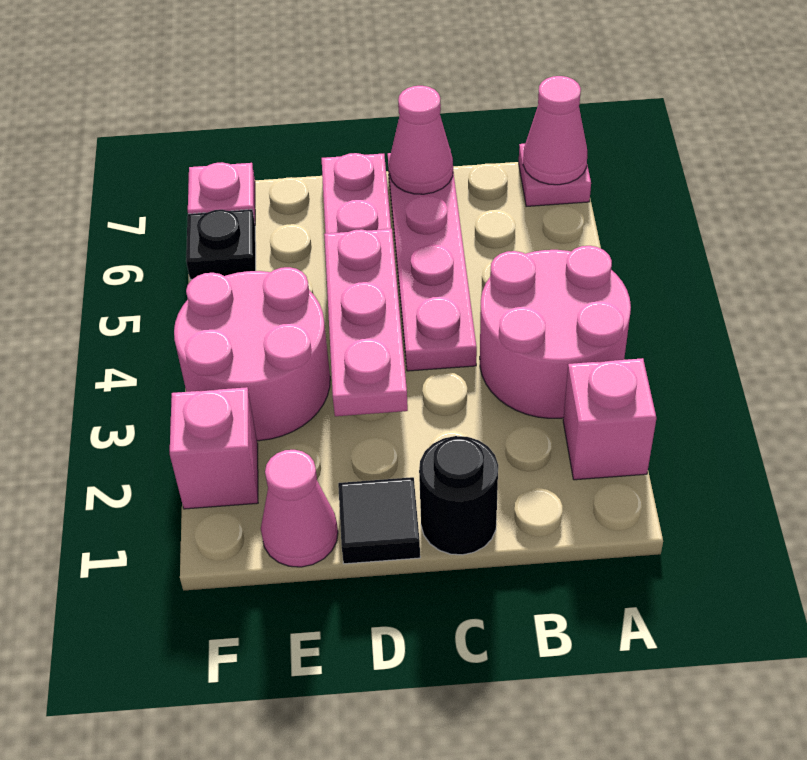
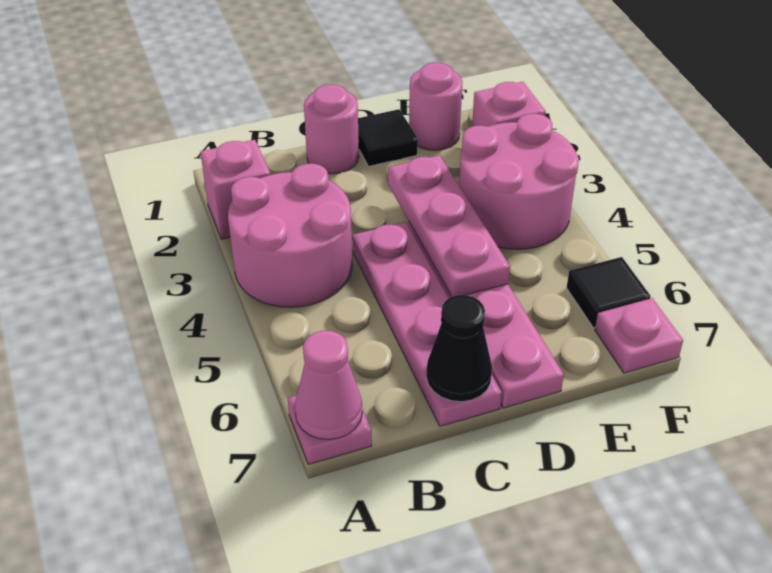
black round brick C1 level 1 -> pink round brick C1 level 1
pink cone C7 level 2 -> black cone C7 level 2
pink cone E1 level 1 -> pink round brick E1 level 1
black plate F6 level 1 -> black tile F6 level 1

